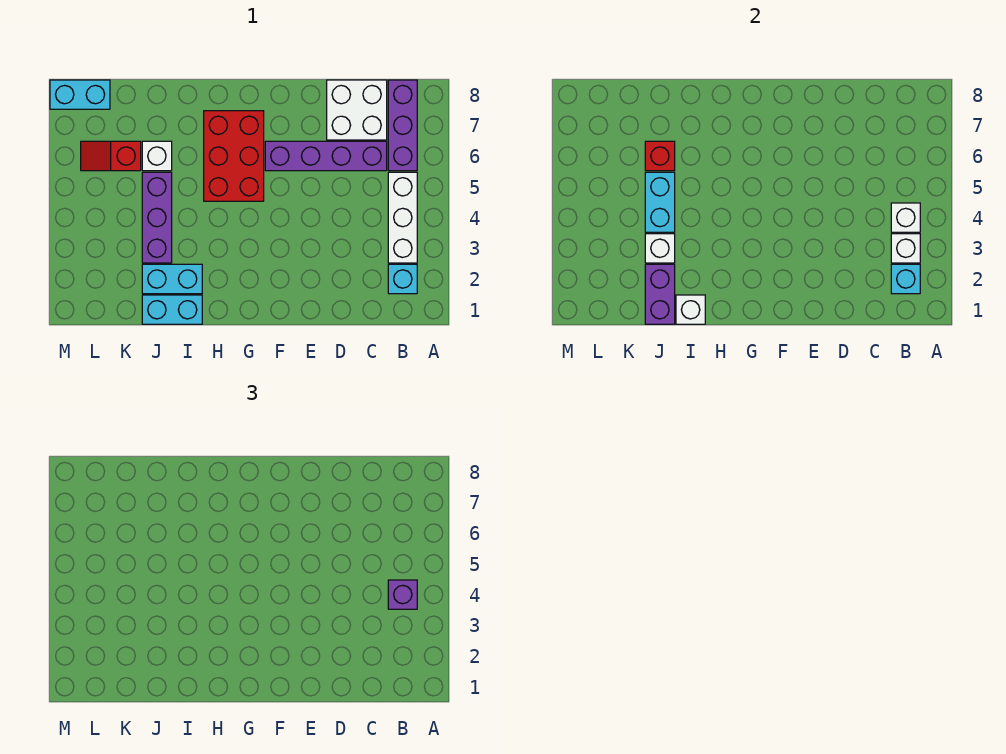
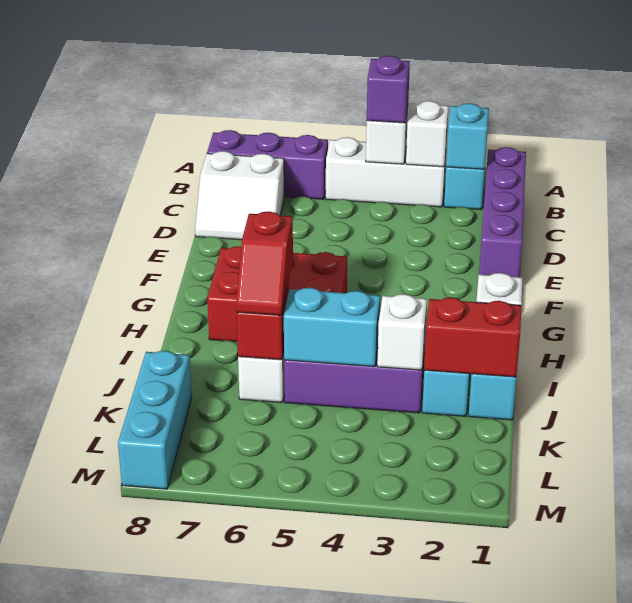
purple brick C6:F6 level 1 -> purple brick B1:E1 level 1
white brick C7:D8 level 1 -> white slope C7:D8 level 1 top C
purple brick J1:J2 level 2 -> red brick J1:J2 level 2
red slope K6:L6 level 1 top K -> red slope I6:J6 level 3 top I
cyan brick L8:M8 level 1 -> cyan brick K8:M8 level 1

